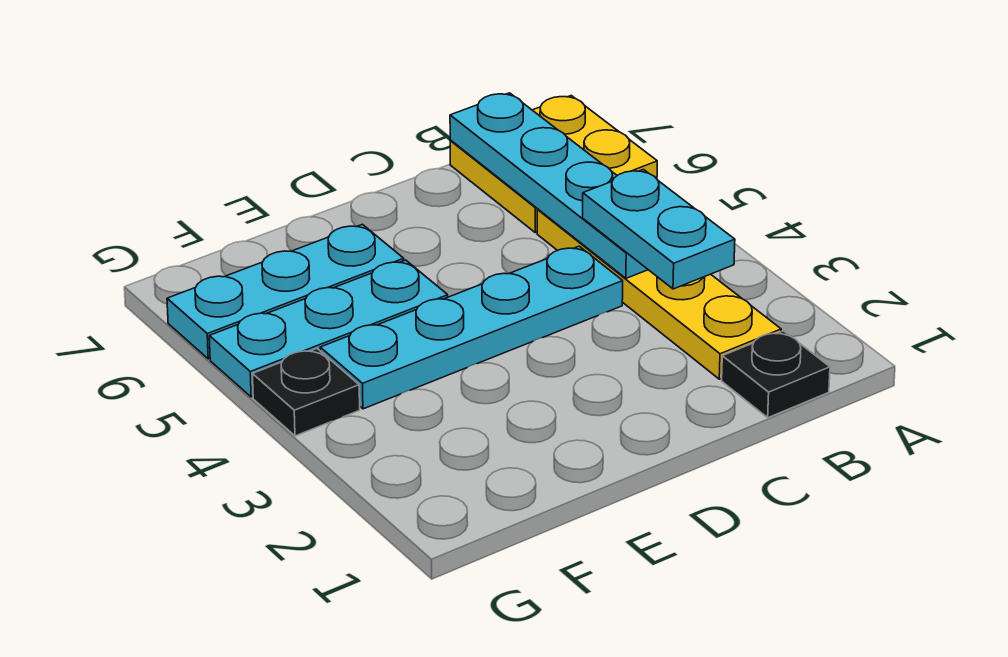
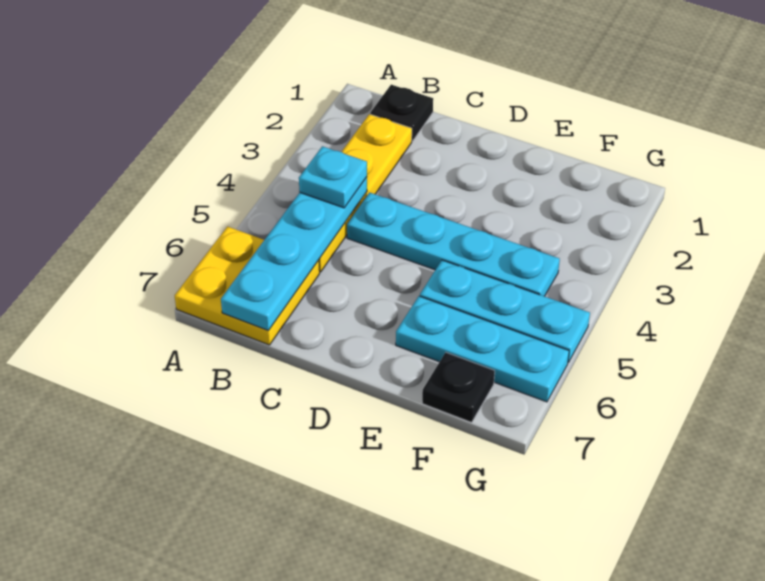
cyan plate B3:B4 level 3 -> cyan plate B4 level 3
black plate G4 level 1 -> black plate F7 level 1

